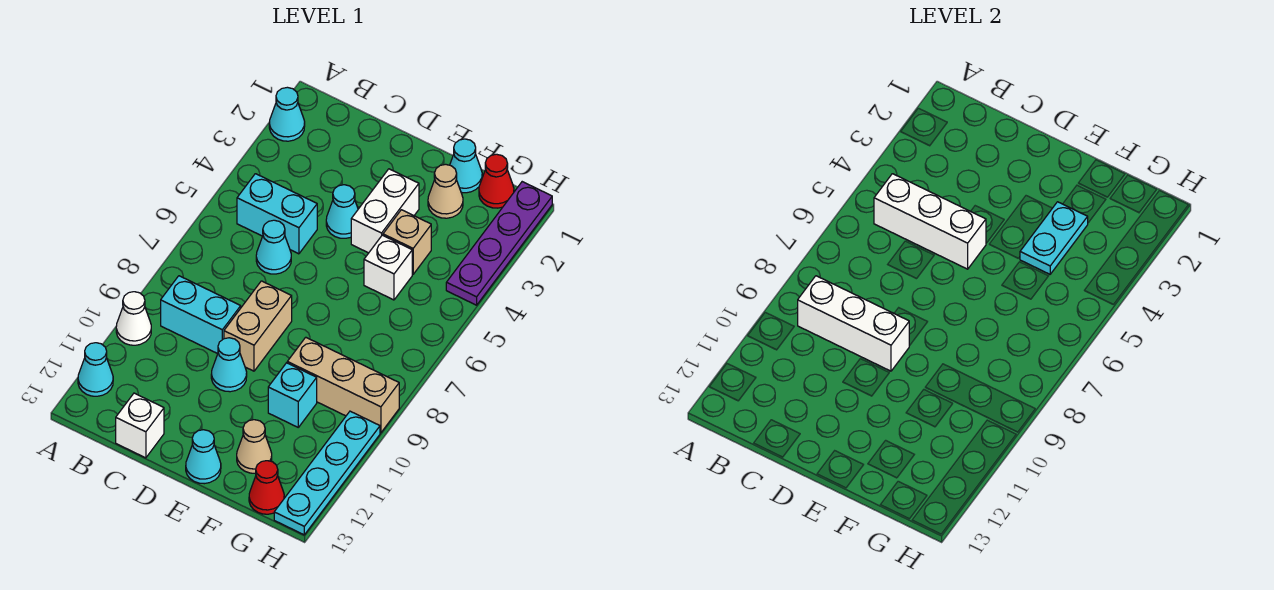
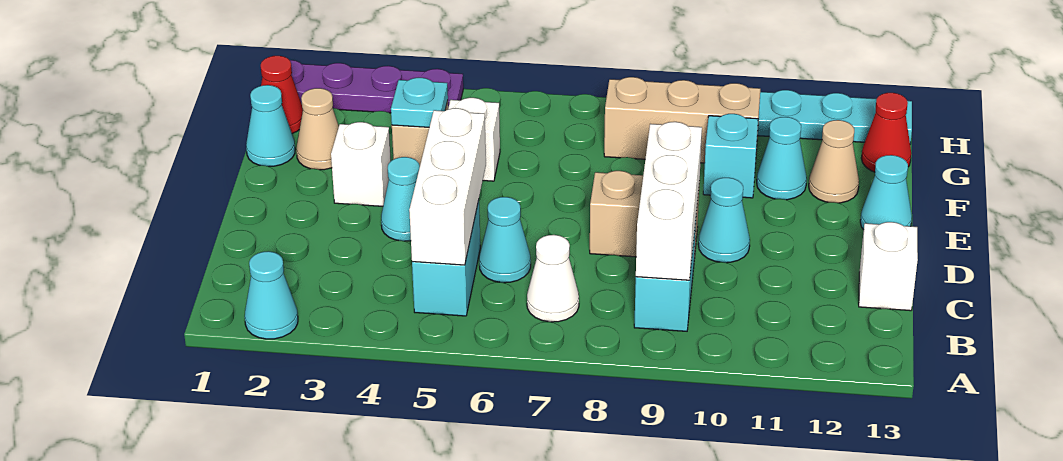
white cone A10 level 1 -> white cone B7 level 1
cyan cone A12 level 1 -> cyan cone F11 level 1
white brick E3:E4 level 1 -> white brick E3 level 1
cyan plate F3:F4 level 2 -> cyan plate F4 level 2
tan brick F9:H9 level 1 -> tan brick G8:G10 level 1

